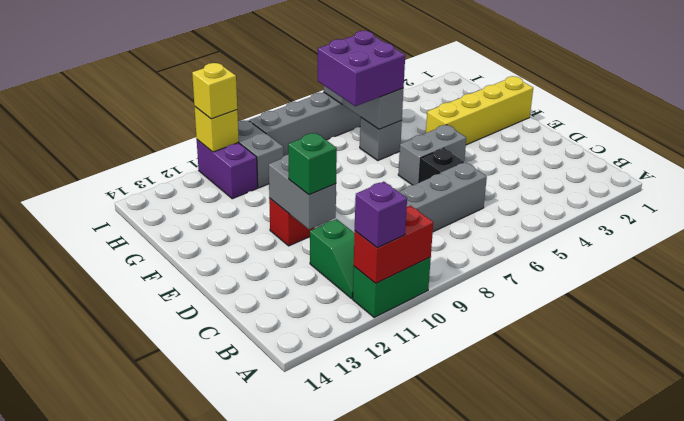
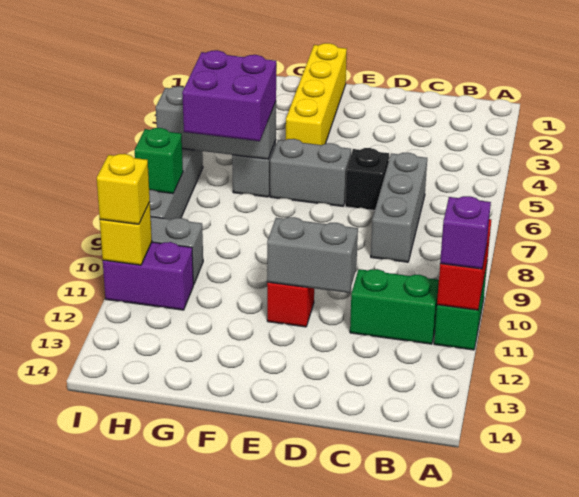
green slope B11:C11 level 1 top C -> green brick B11:C11 level 1
green brick D11 level 3 -> green brick I8 level 2
grey brick E5:E6 level 1 -> grey brick E6:F6 level 1

